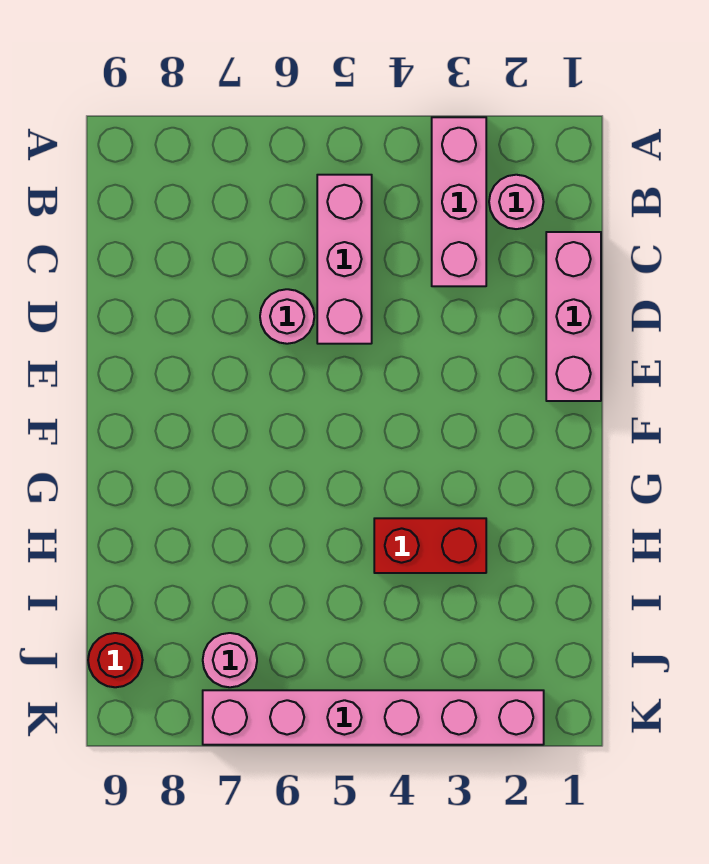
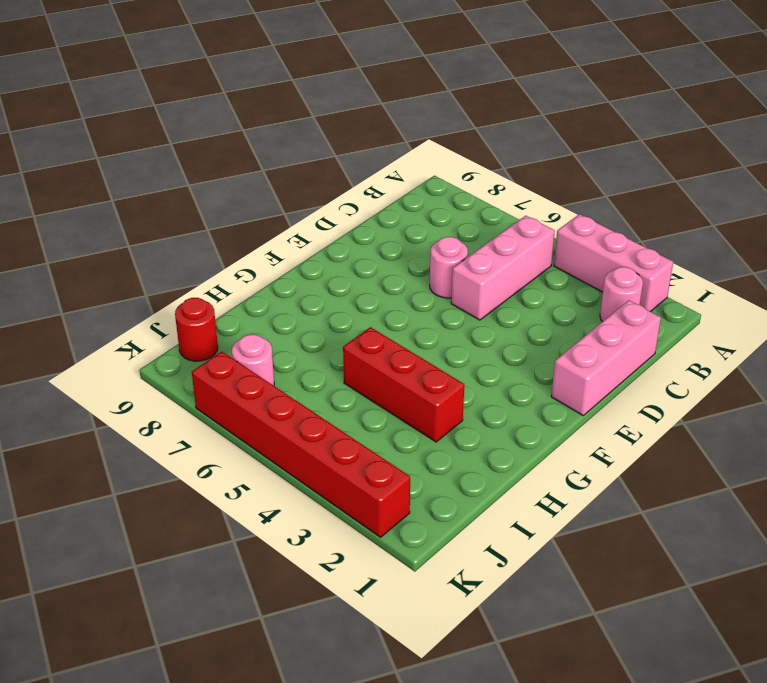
pink brick A3:C3 level 1 -> pink brick A2:A4 level 1
red brick H3:H4 level 1 -> red brick H3:H5 level 1
pink brick K2:K7 level 1 -> red brick K2:K7 level 1

